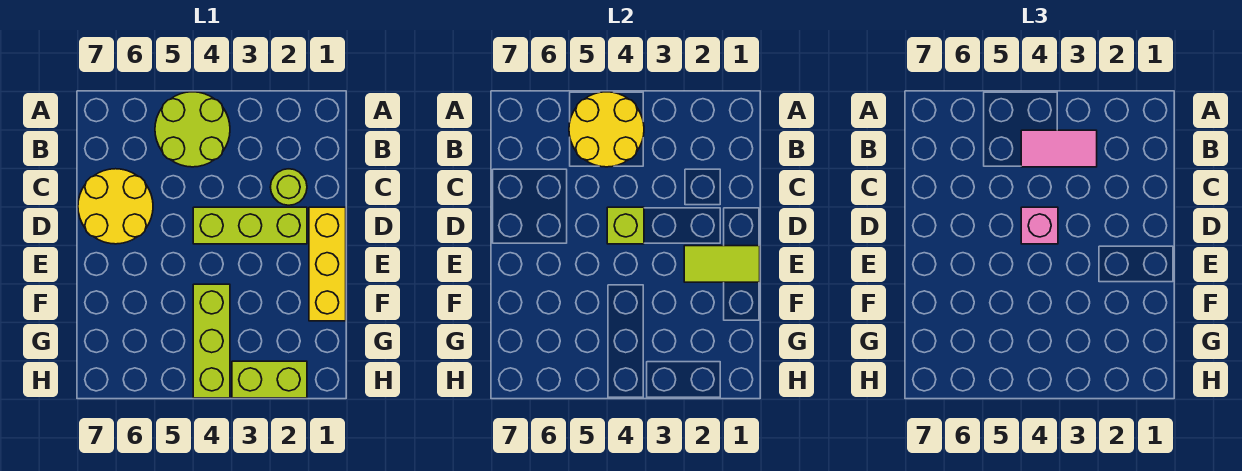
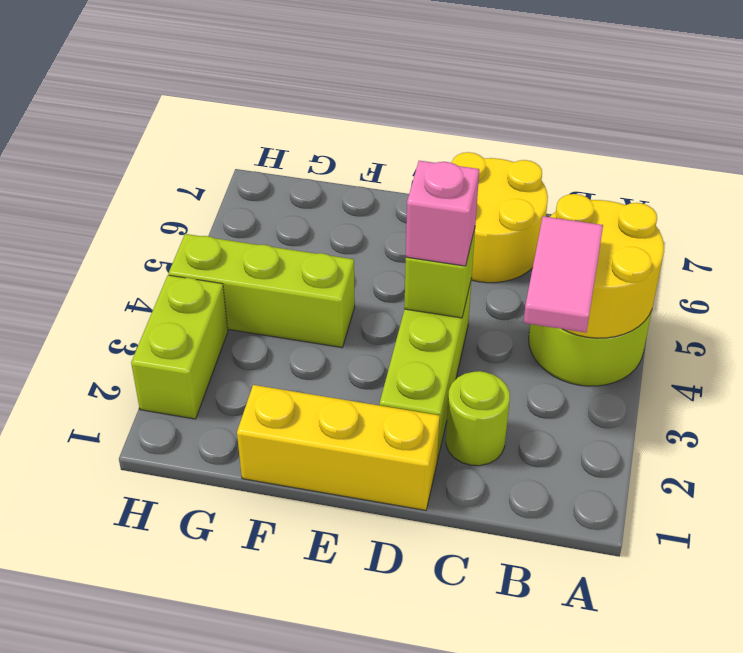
lime tile E1:E2 level 2 -> none

